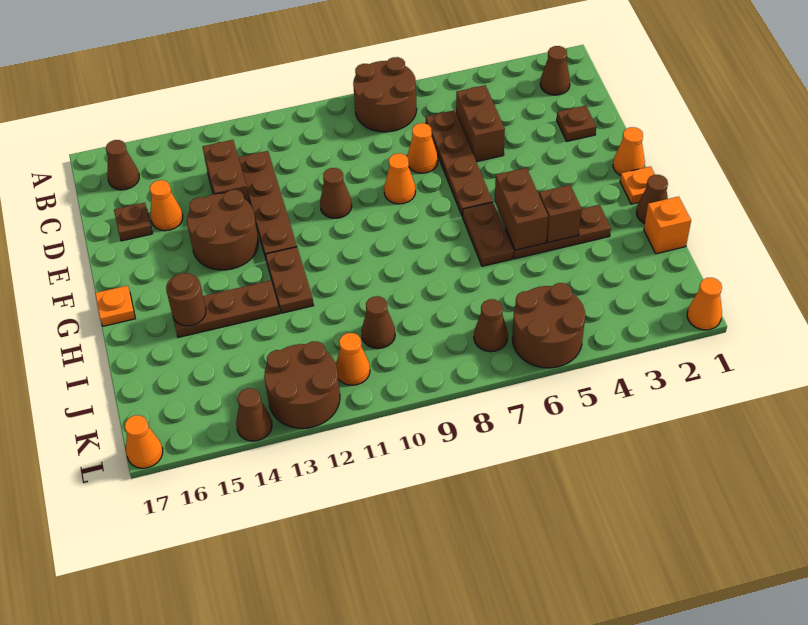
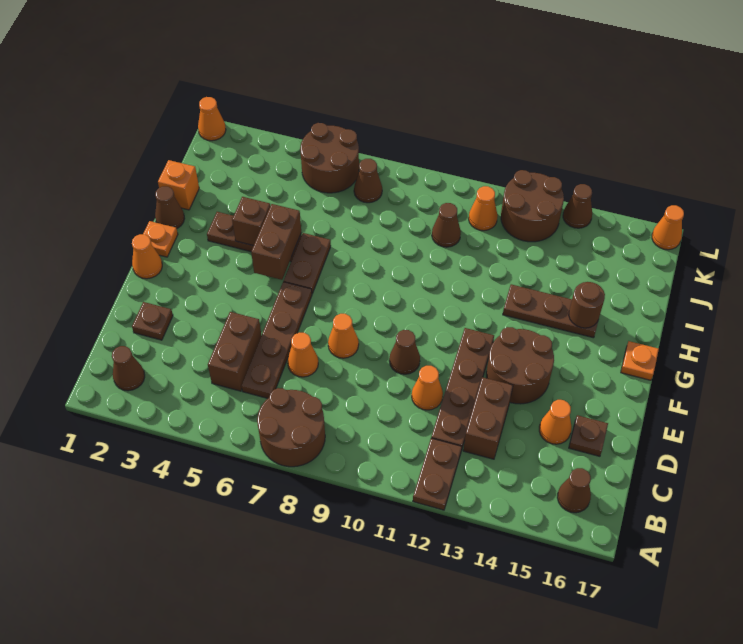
none -> orange cone D11 level 1
brown plate G12:H12 level 1 -> brown plate A12:B12 level 1

